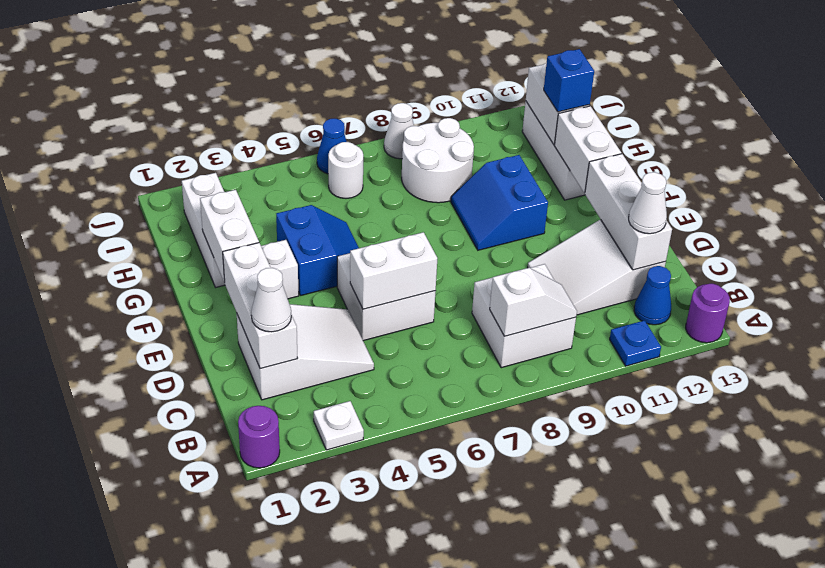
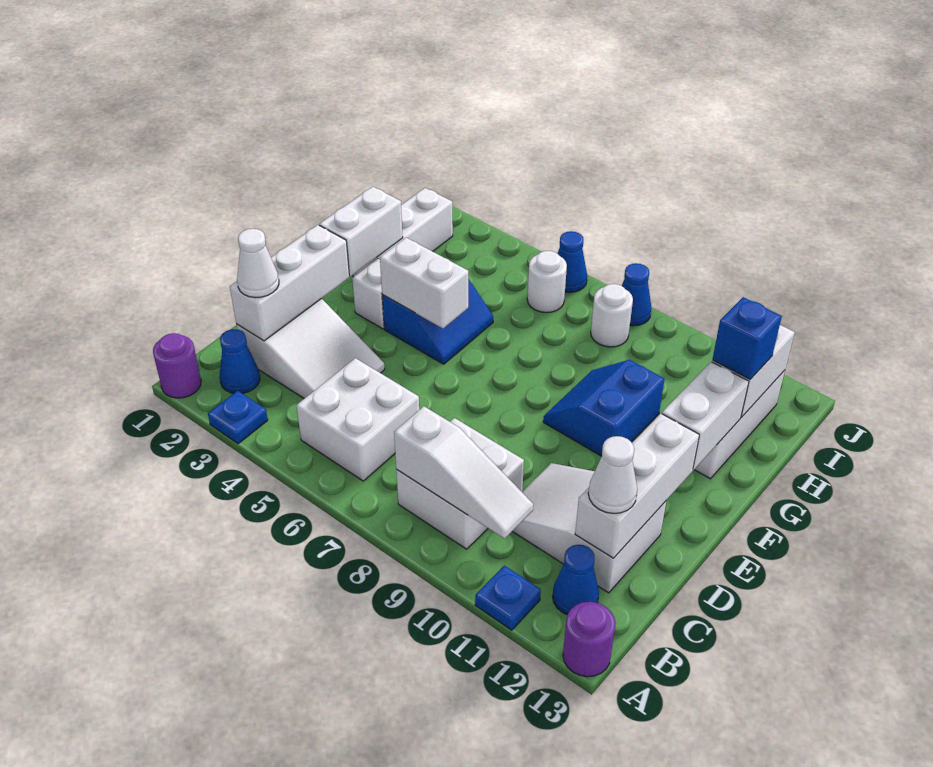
white plate A3 level 1 -> blue plate A3 level 1
none -> blue cone B2 level 1
white slope B8:B9 level 2 top 8 -> white slope B8:B10 level 2 top 8
white brick D5:E6 level 1 -> white brick B5:C6 level 1
white brick D5:D6 level 2 -> white brick F4:F5 level 2
white round brick H8:I9 level 1 -> white round brick I8 level 1
white cone J8 level 1 -> blue cone J8 level 1

